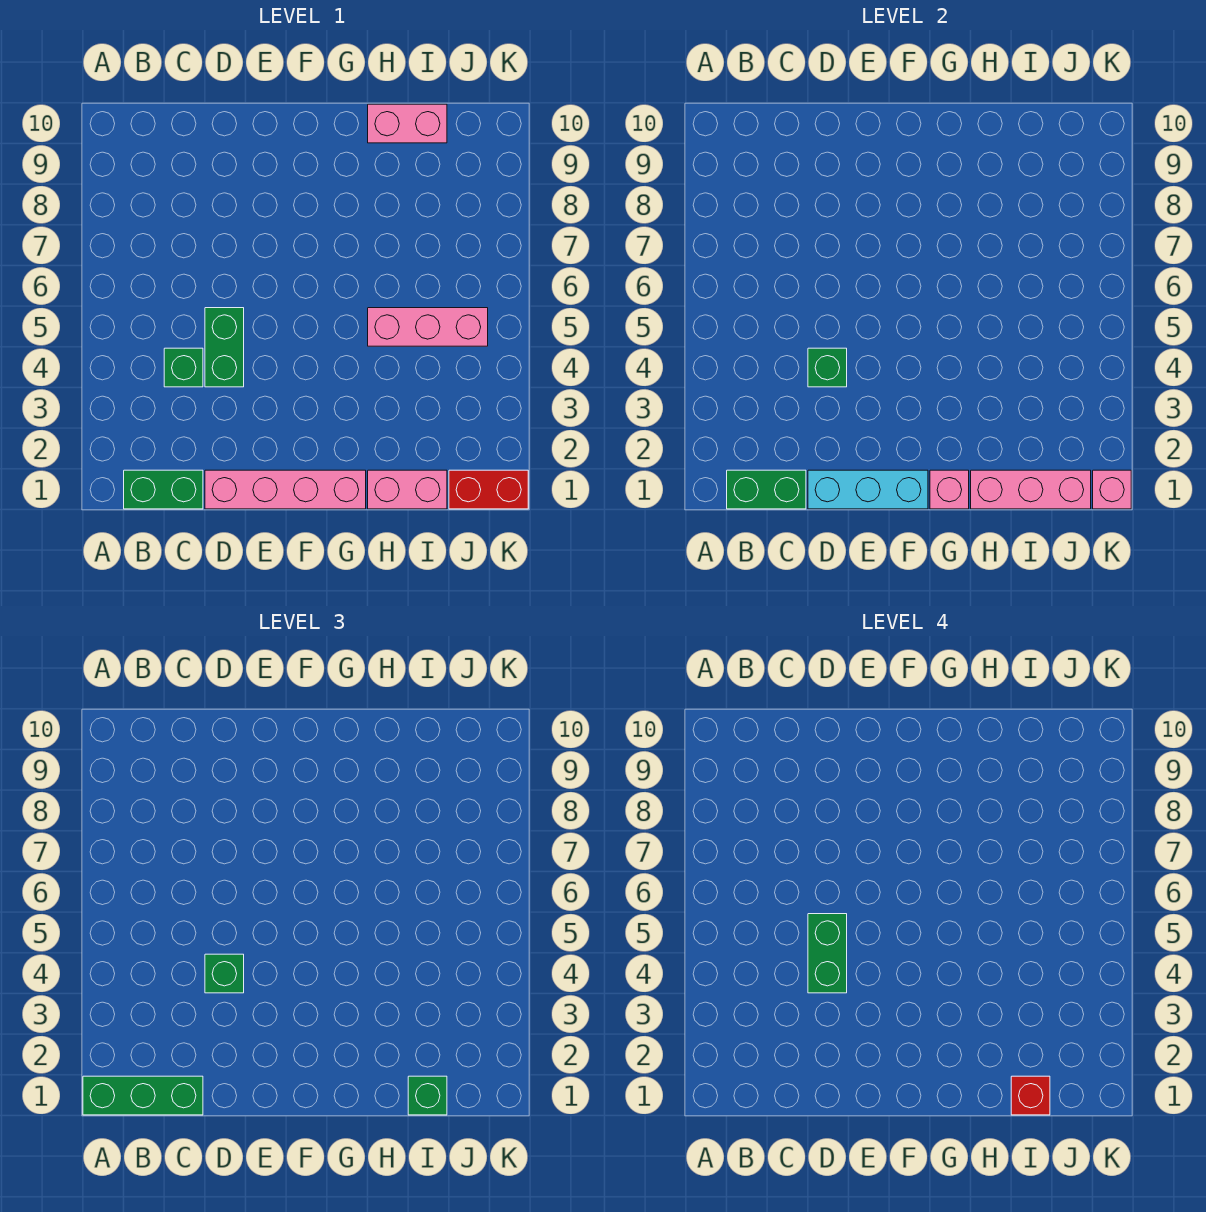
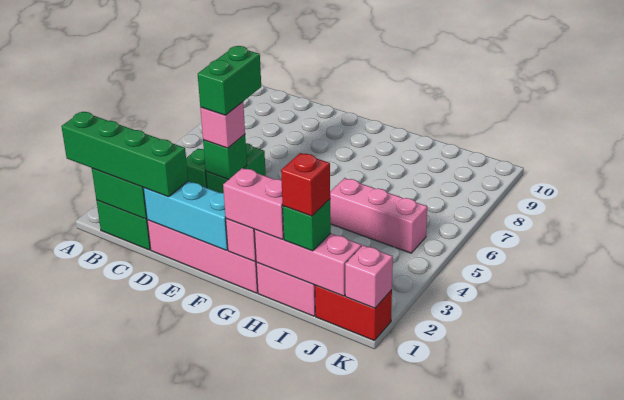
green brick A1:C1 level 3 -> green brick A1:D1 level 3
green brick D4 level 3 -> pink brick D4 level 3
pink brick H10:I10 level 1 -> pink brick G1:H1 level 3

